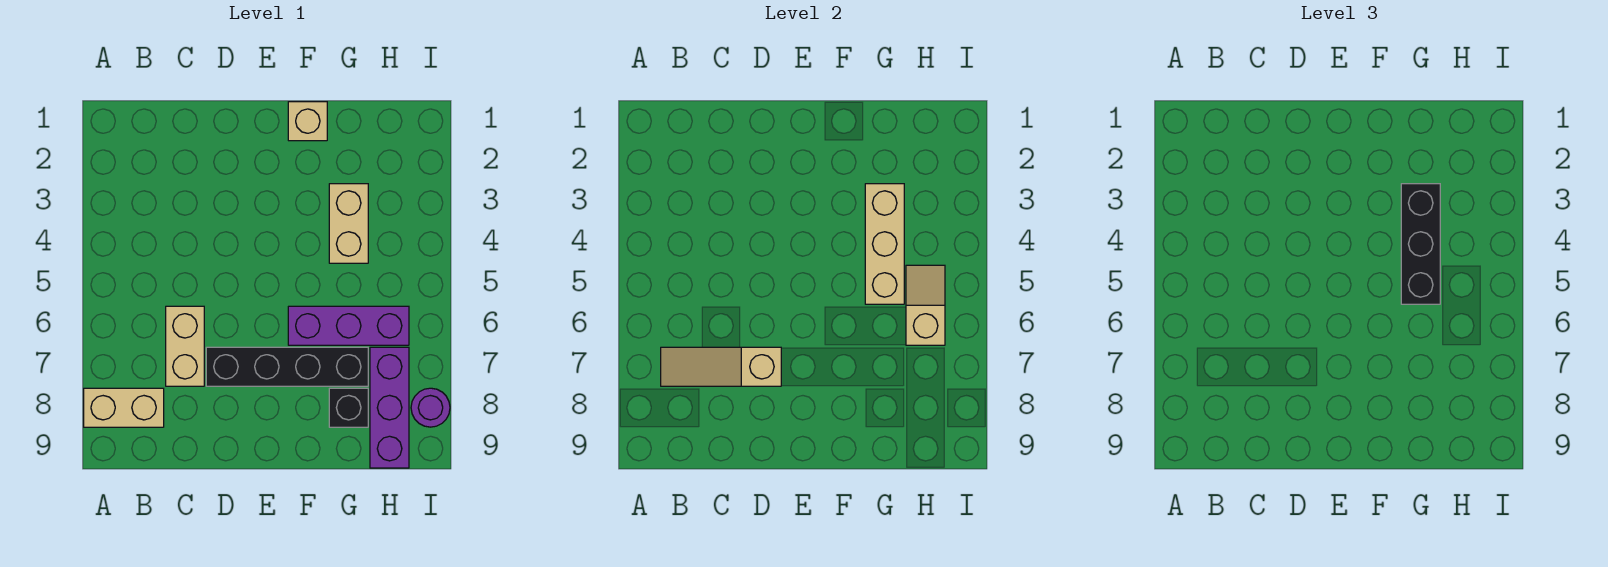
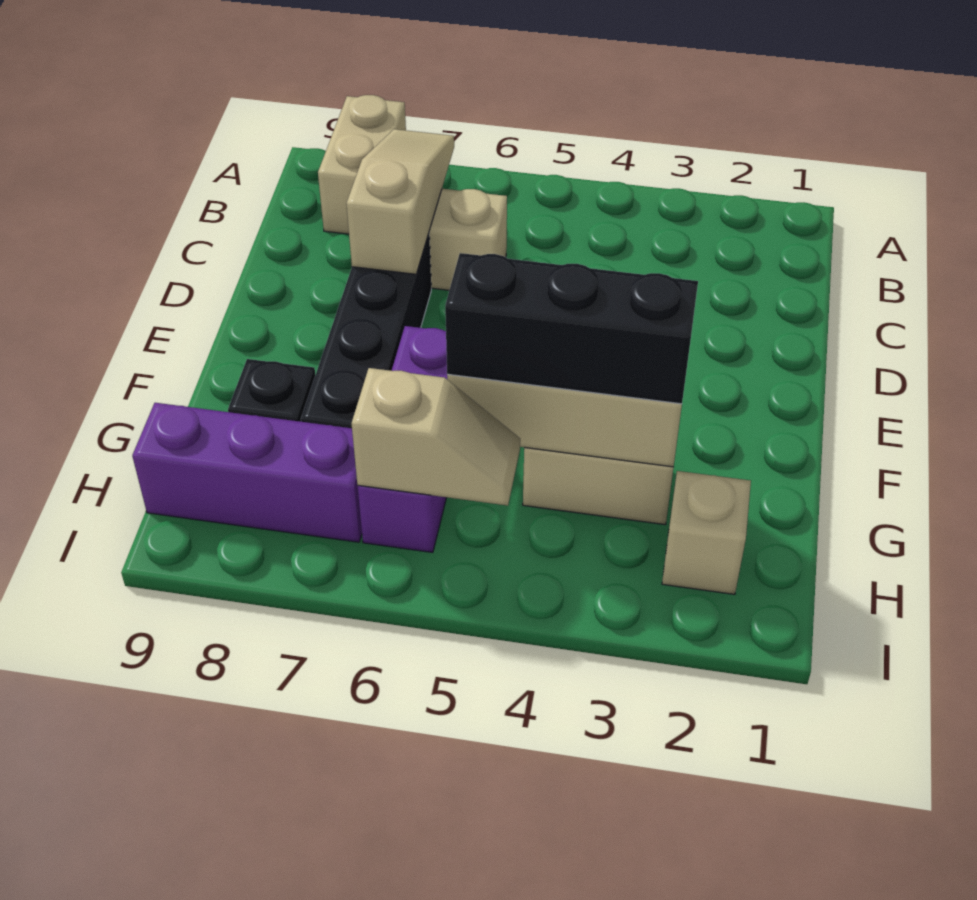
tan brick F1 level 1 -> tan brick H2 level 1
purple round brick I8 level 1 -> none

